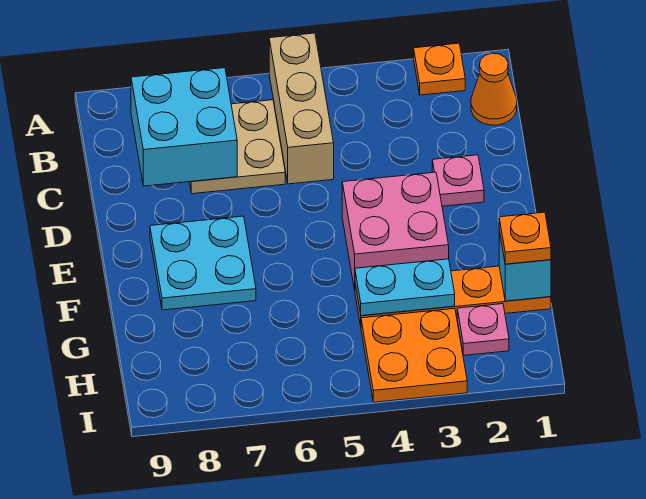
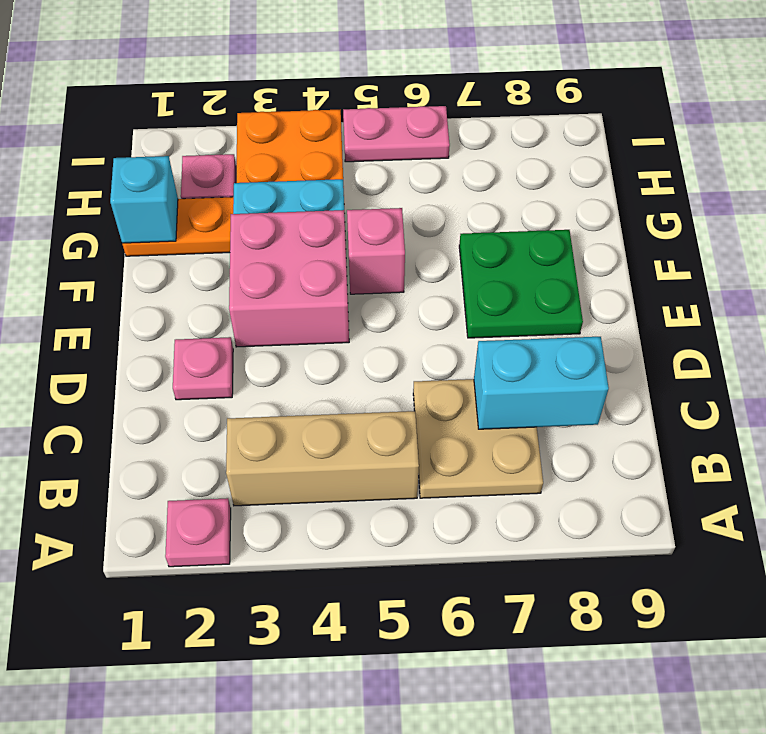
orange plate A2 level 1 -> pink plate A2 level 1
tan brick A5:C5 level 1 -> tan brick B3:B5 level 1
orange cone B1 level 1 -> none
cyan brick B7:C8 level 2 -> cyan brick C7:C8 level 2
cyan plate E7:F8 level 1 -> green plate E7:F8 level 1
none -> pink brick F5 level 1
orange plate G1 level 3 -> none
none -> pink plate I5:I6 level 1

